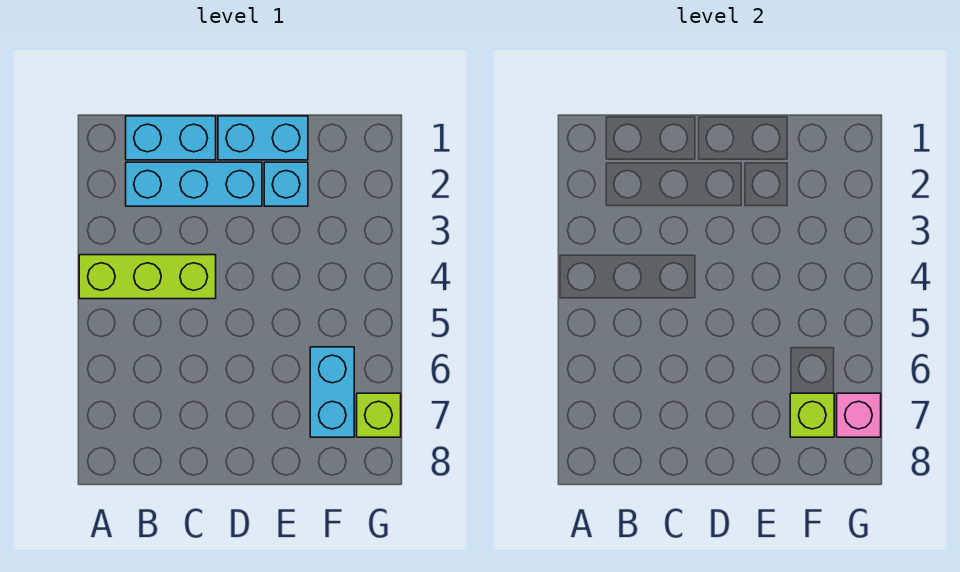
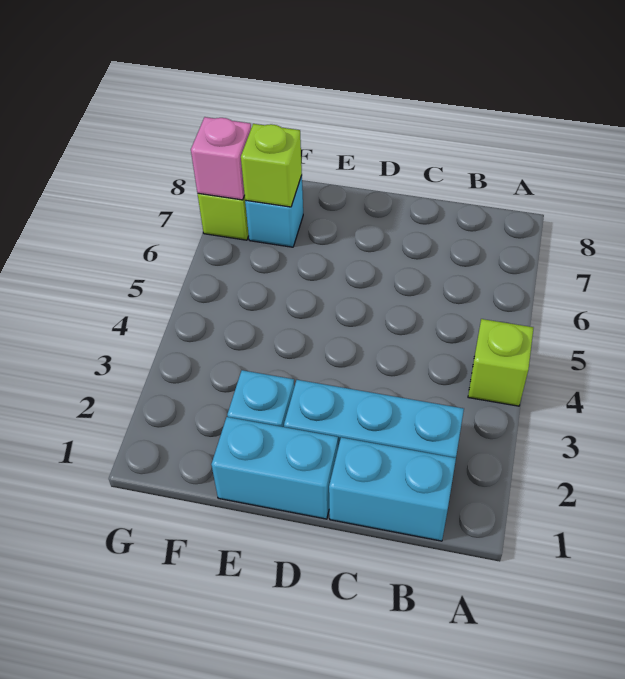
lime brick A4:C4 level 1 -> lime brick A4 level 1
cyan brick F6:F7 level 1 -> cyan brick F7 level 1

